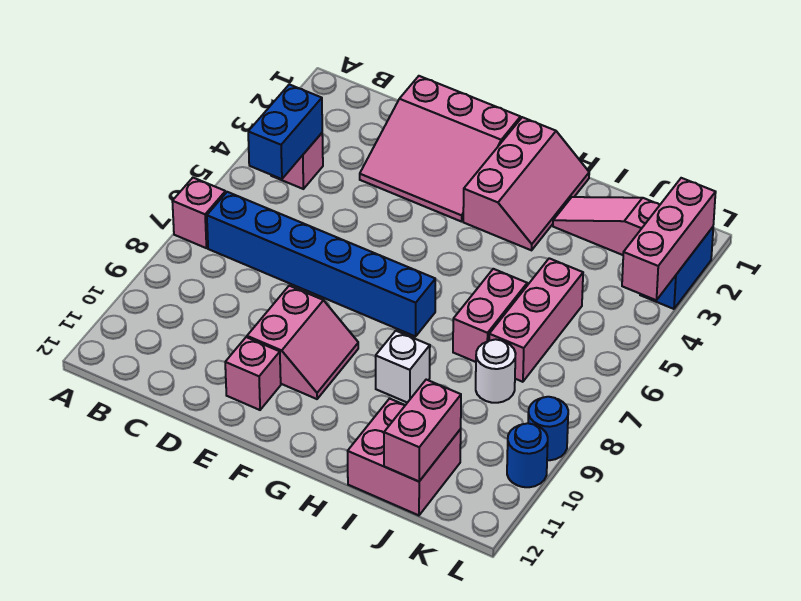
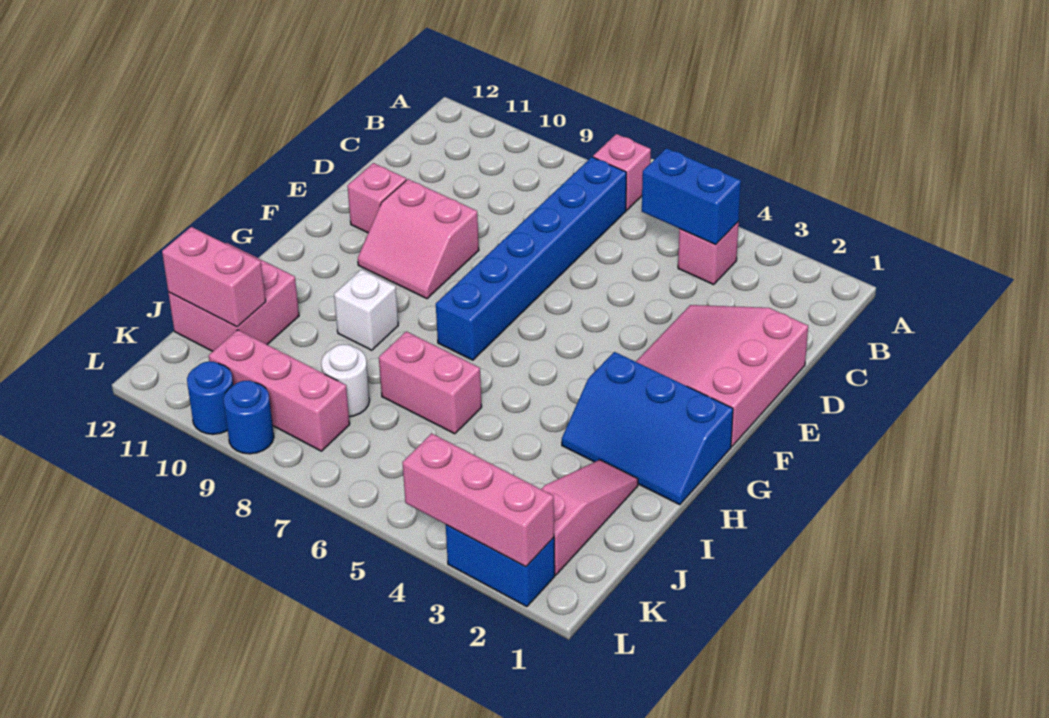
pink slope G1:H3 level 1 top G -> blue slope G1:H3 level 1 top G
pink brick J5:J7 level 1 -> pink brick K8:K10 level 1

